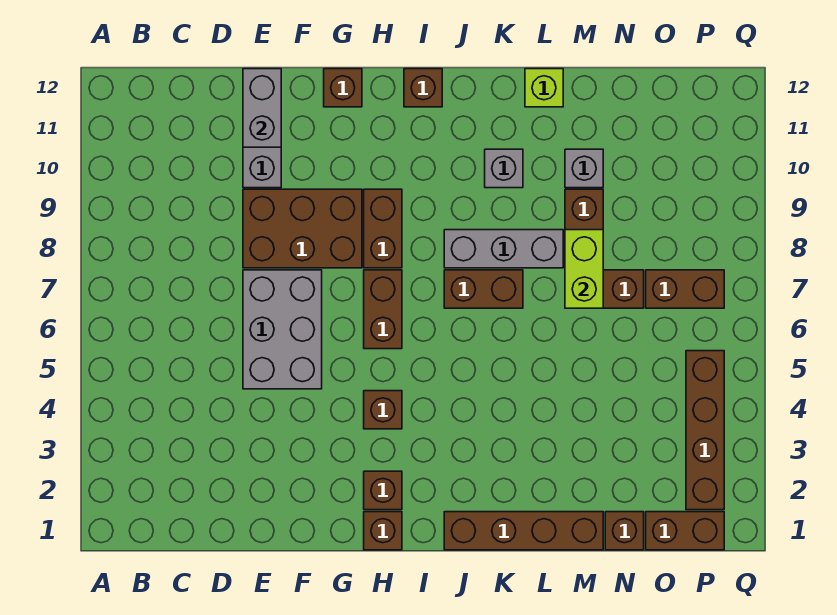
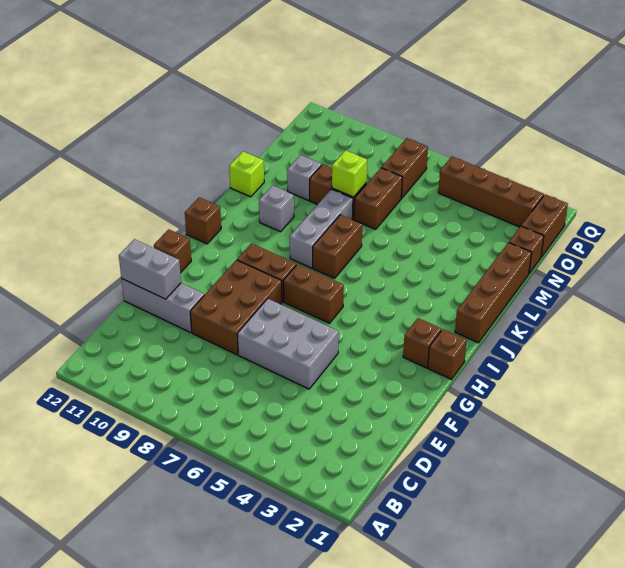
brown brick H4 level 1 -> none
lime brick M7:M8 level 2 -> lime brick M8 level 2

